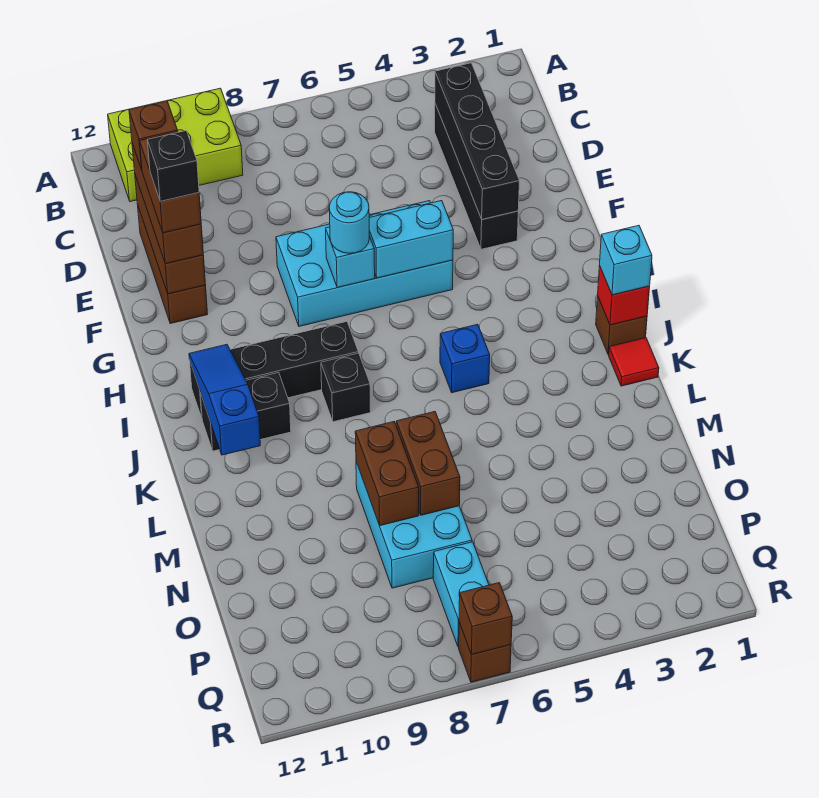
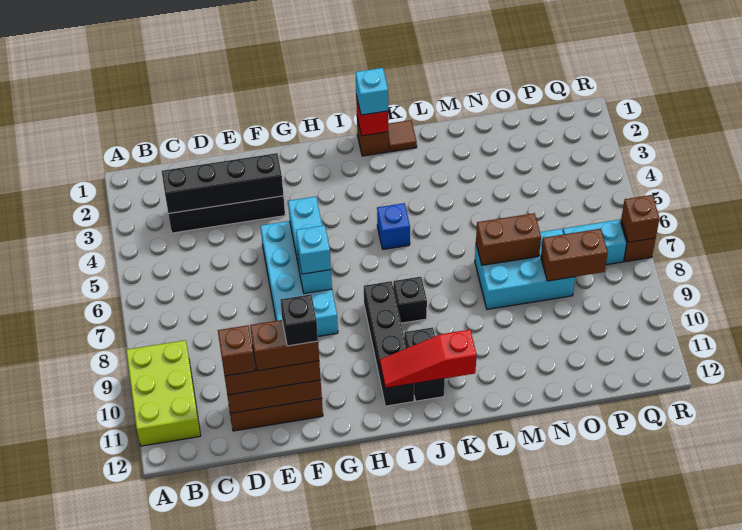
cyan round brick G7 level 3 -> cyan brick G7 level 3
blue slope I11:K11 level 2 top K -> red slope I11:K11 level 2 top K
red tile K1 level 1 -> brown tile K1 level 1
brown brick M8:N8 level 2 -> brown brick O8:P8 level 2

